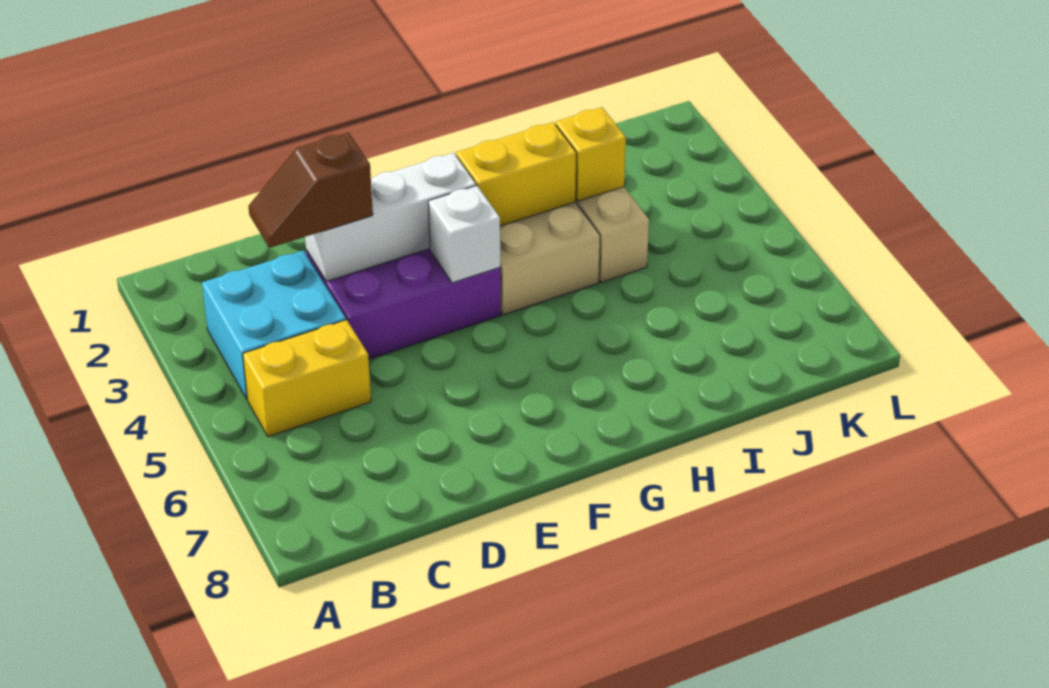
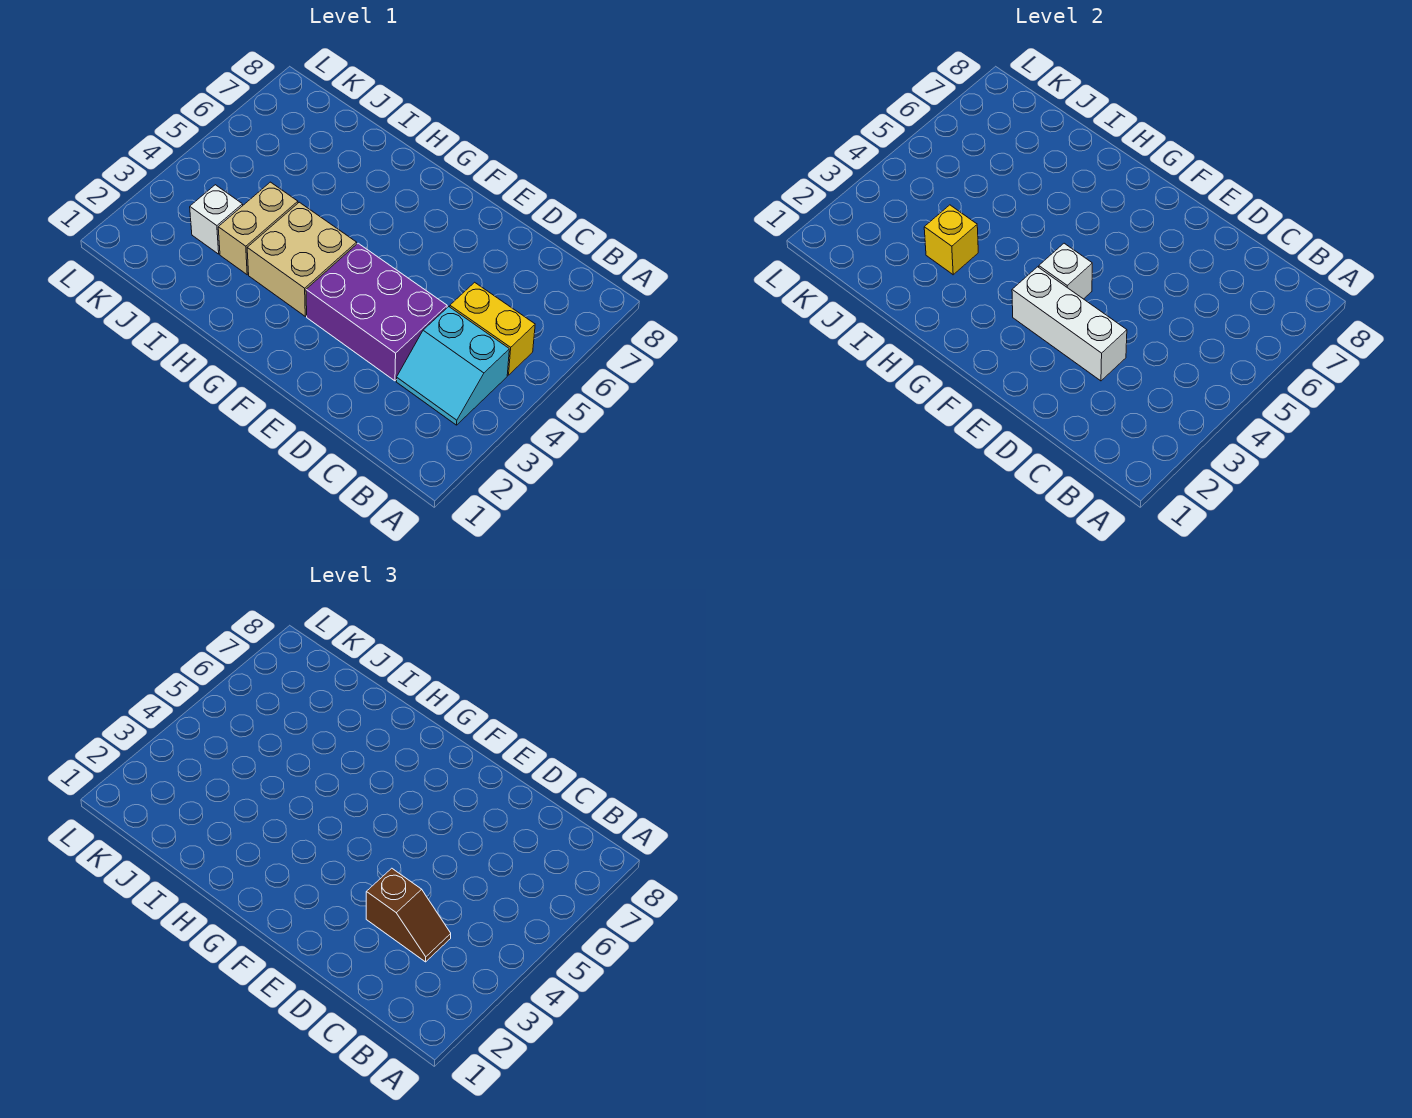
cyan brick B3:C4 level 1 -> cyan slope B3:C4 level 1 top 4
yellow brick G3:H3 level 2 -> none
none -> white brick J3 level 1

